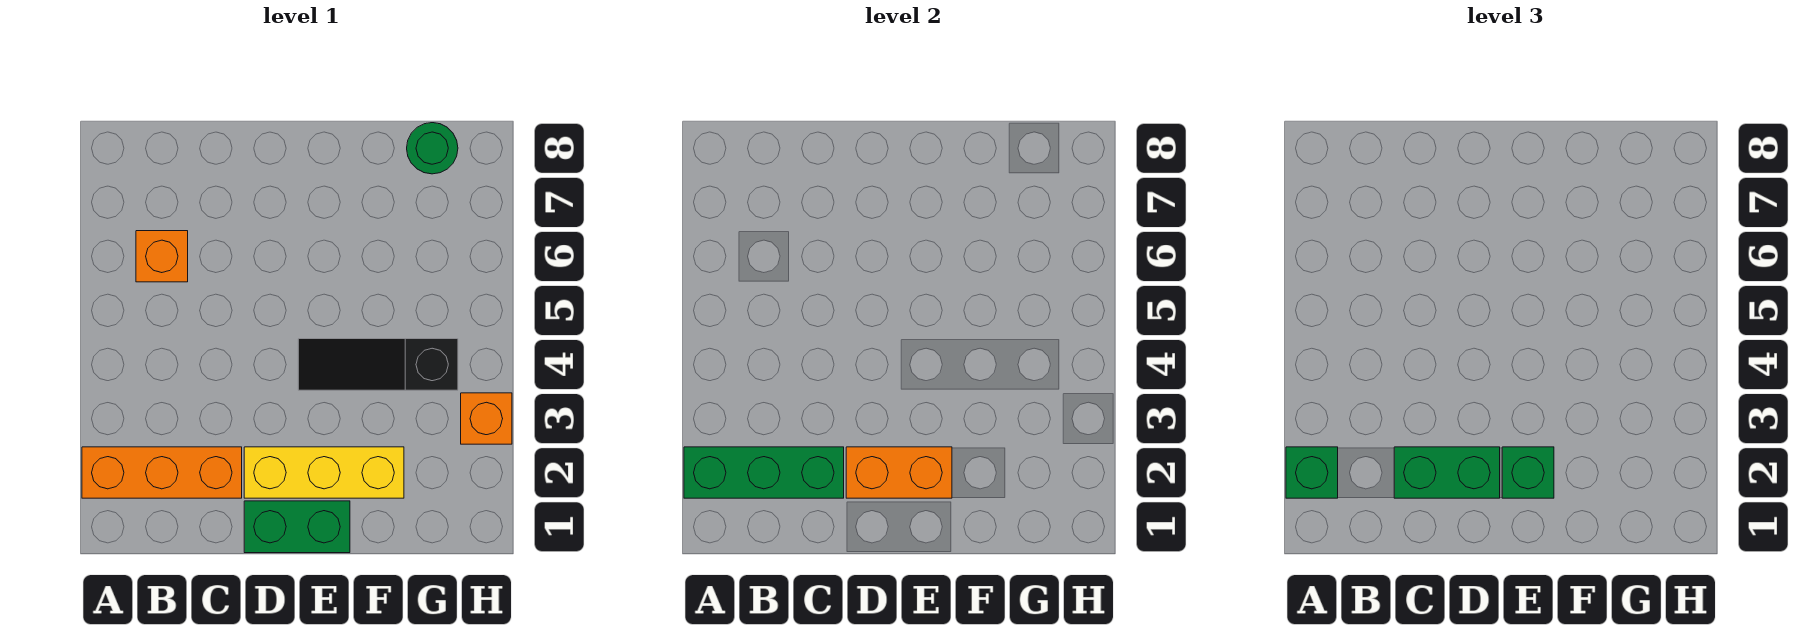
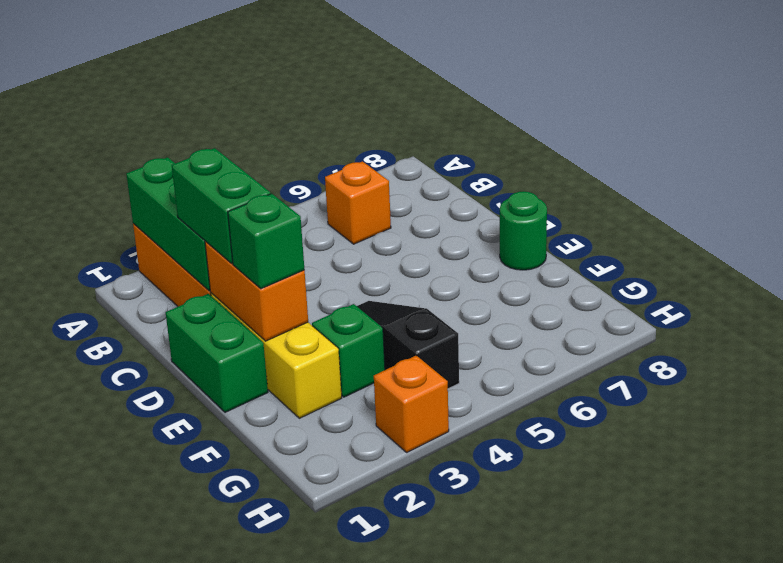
green brick A2 level 3 -> green brick F3 level 1
green round brick G8 level 1 -> green round brick E8 level 1

